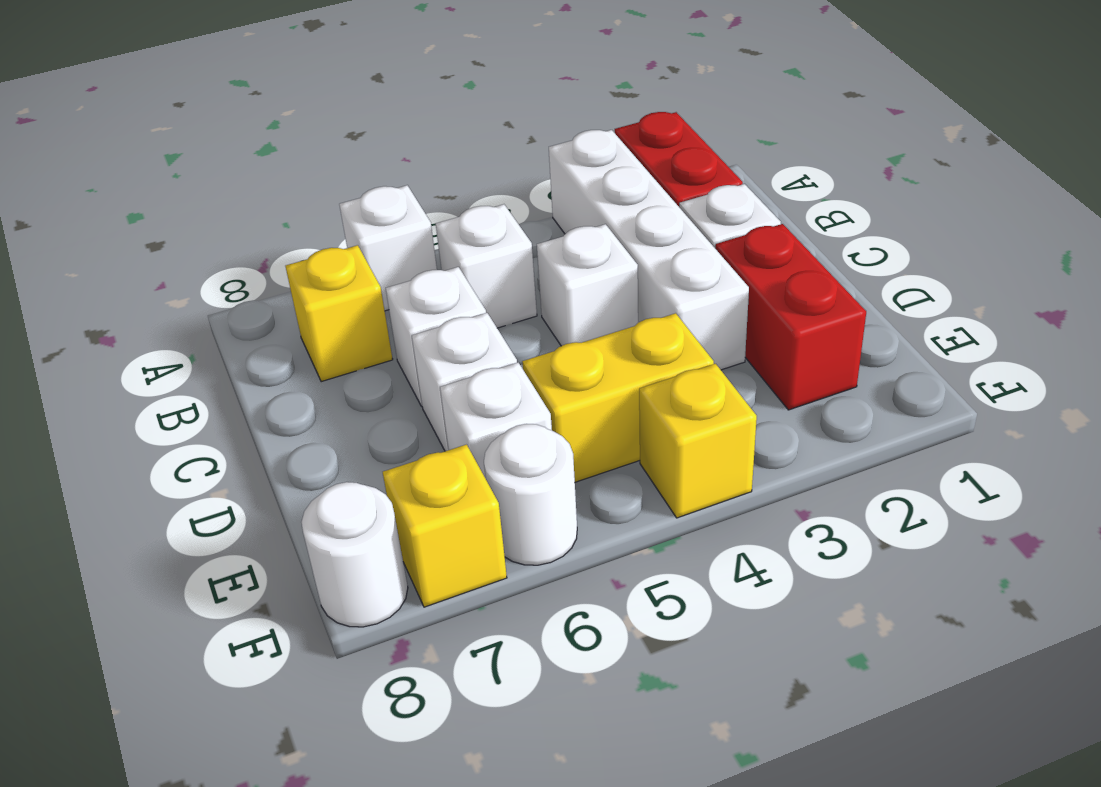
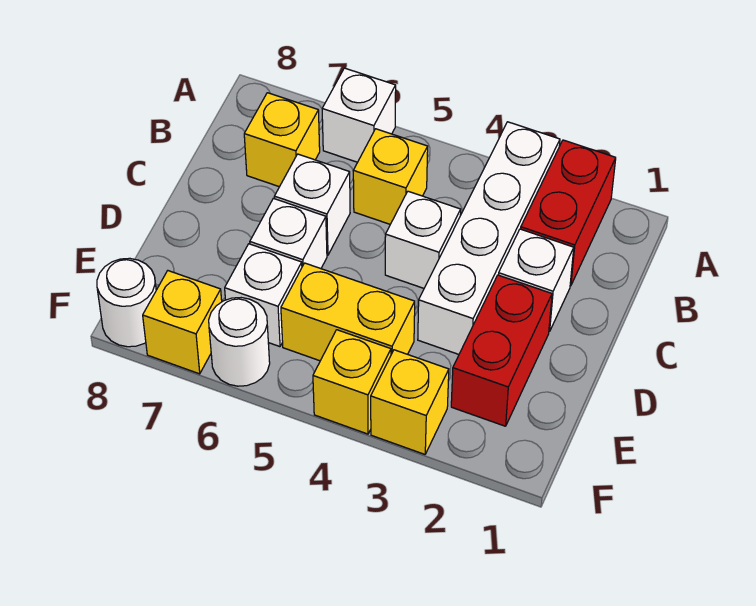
white brick B5 level 1 -> yellow brick B5 level 1
none -> yellow brick F3 level 1

